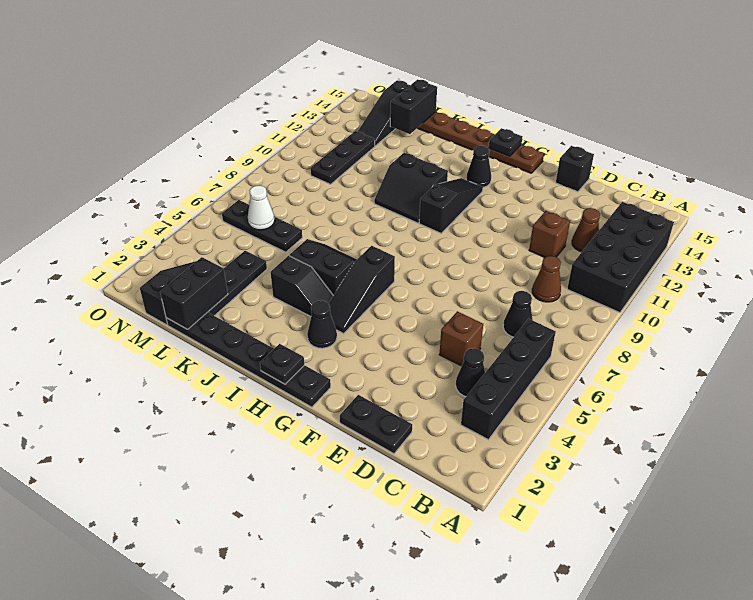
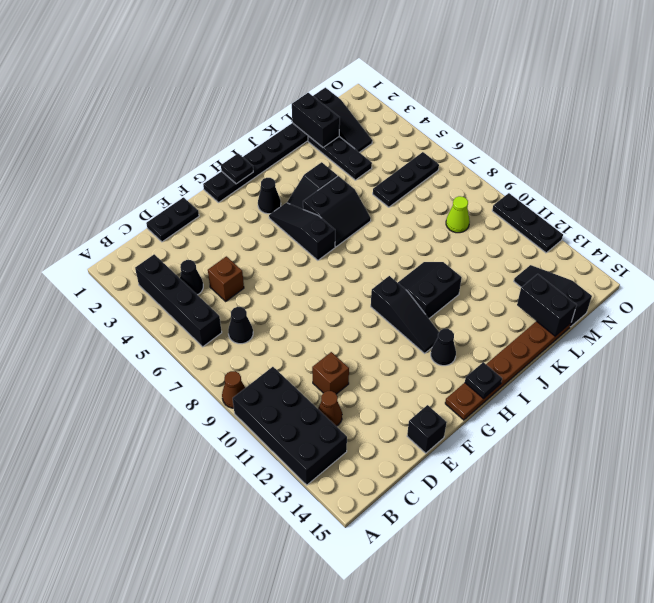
brown cone C9 level 1 -> brown cone A9 level 1
white cone M6 level 2 -> none
none -> lime cone M9 level 1
black plate M10:M12 level 1 -> black plate O10:O12 level 1

